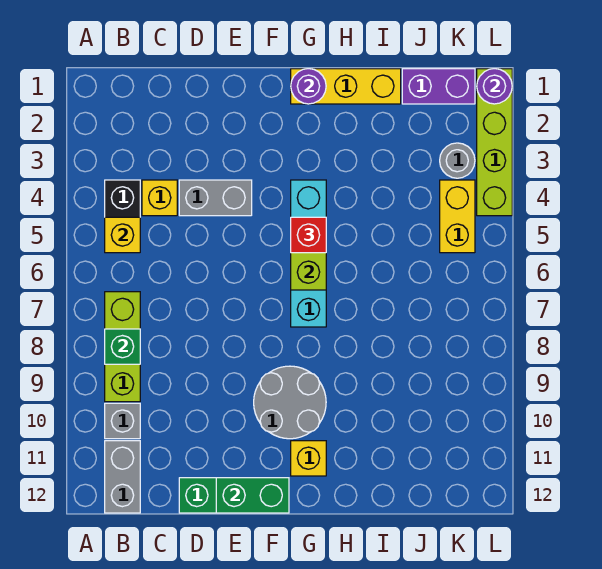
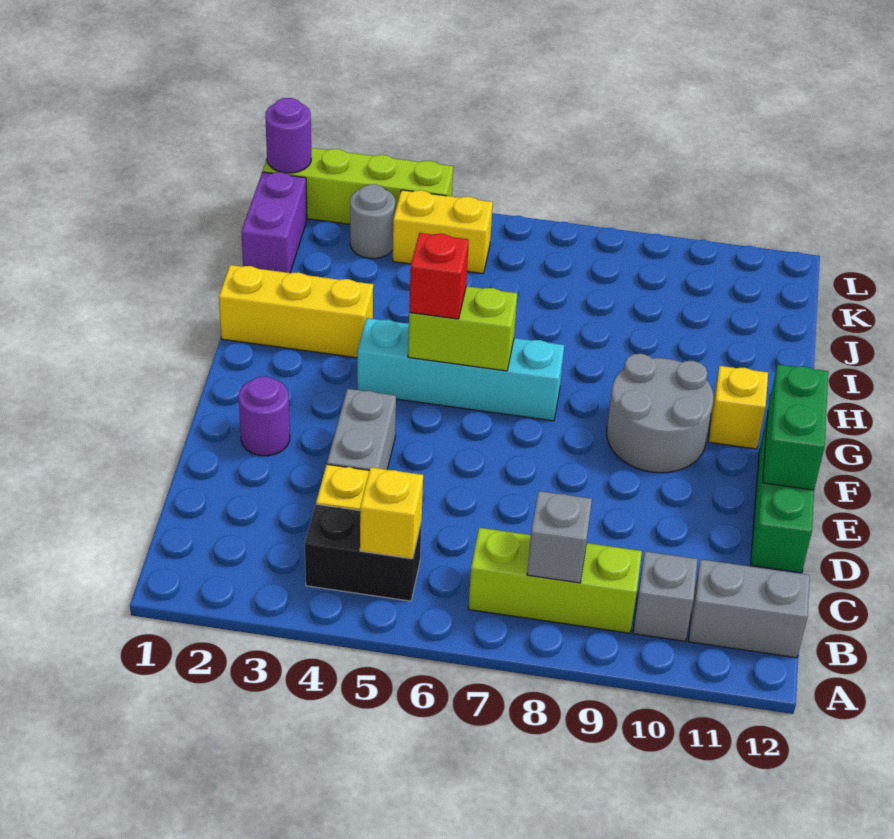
green brick B8 level 2 -> grey brick B8 level 2
yellow brick G1:I1 level 1 -> yellow brick H1:H3 level 1
purple round brick G1 level 2 -> purple round brick E2 level 1

